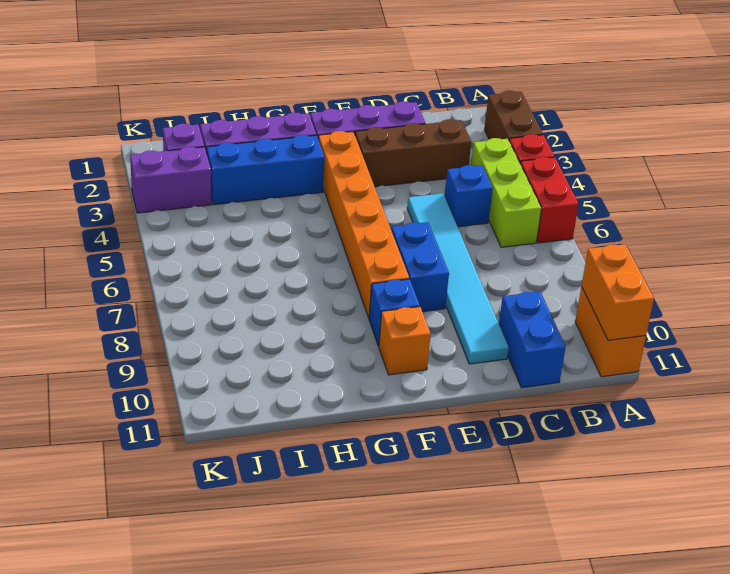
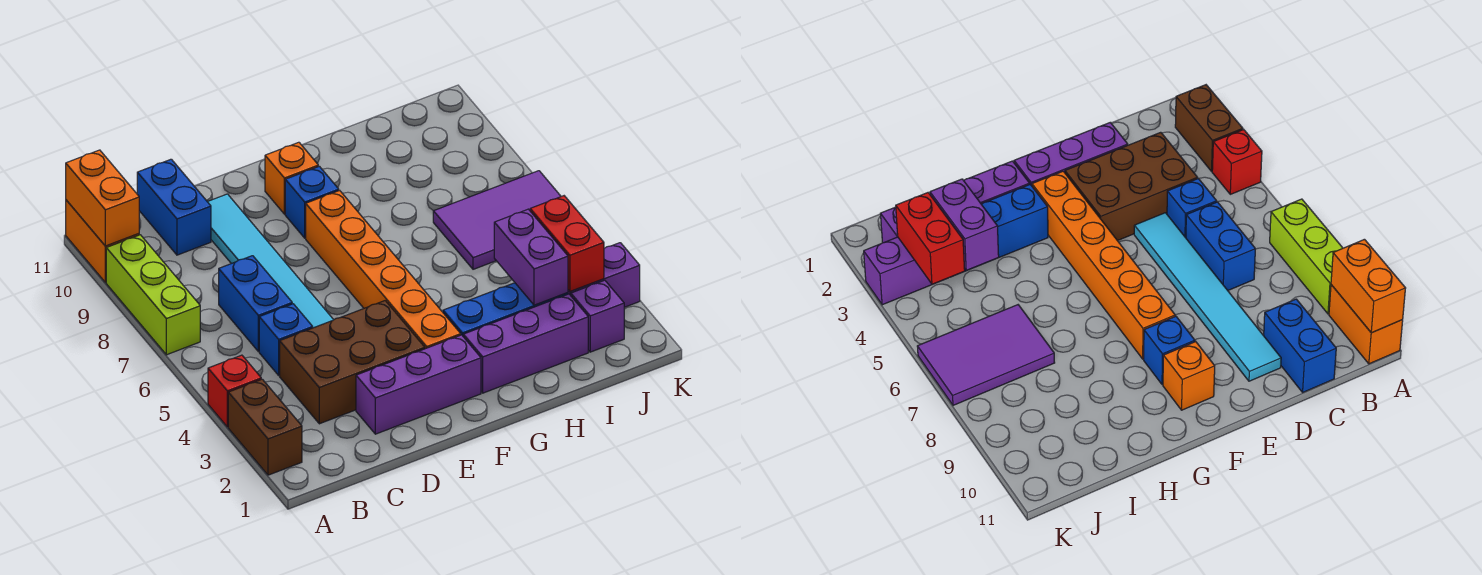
red brick A5:A6 level 1 -> red brick J3:J4 level 2
lime brick B4:B6 level 1 -> lime brick A7:A9 level 1
brown brick C3:E3 level 1 -> brown brick C3:E4 level 1
blue brick E7:E8 level 1 -> blue brick C6:C7 level 1
none -> purple brick I3:I4 level 2
none -> purple tile I6:K7 level 1

